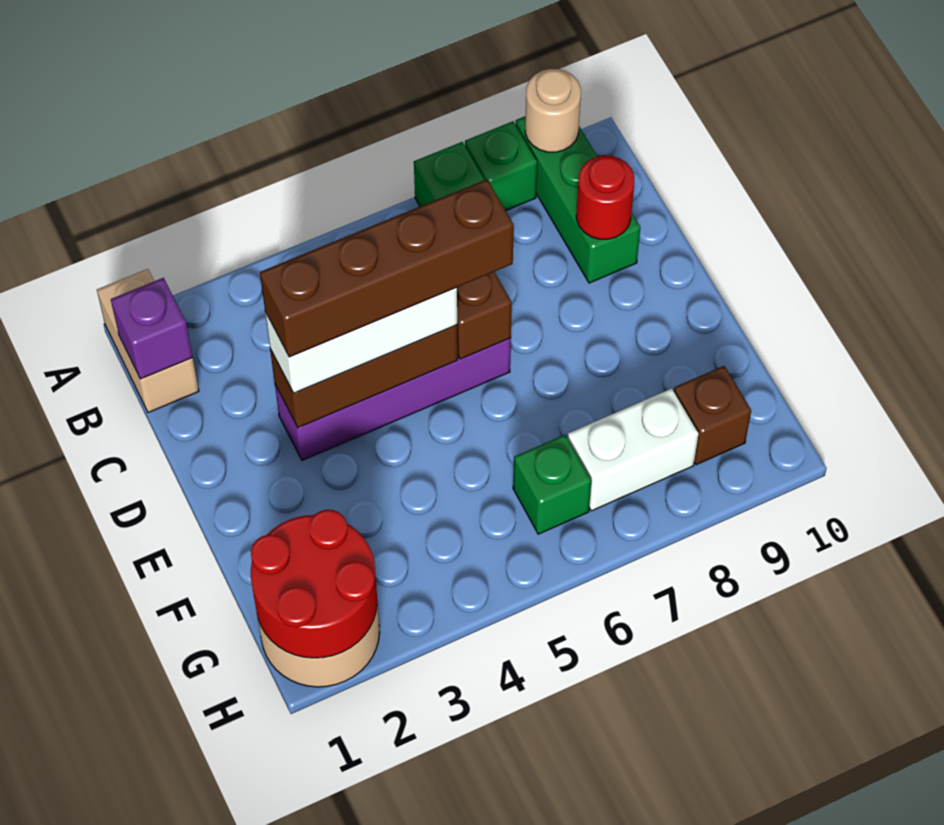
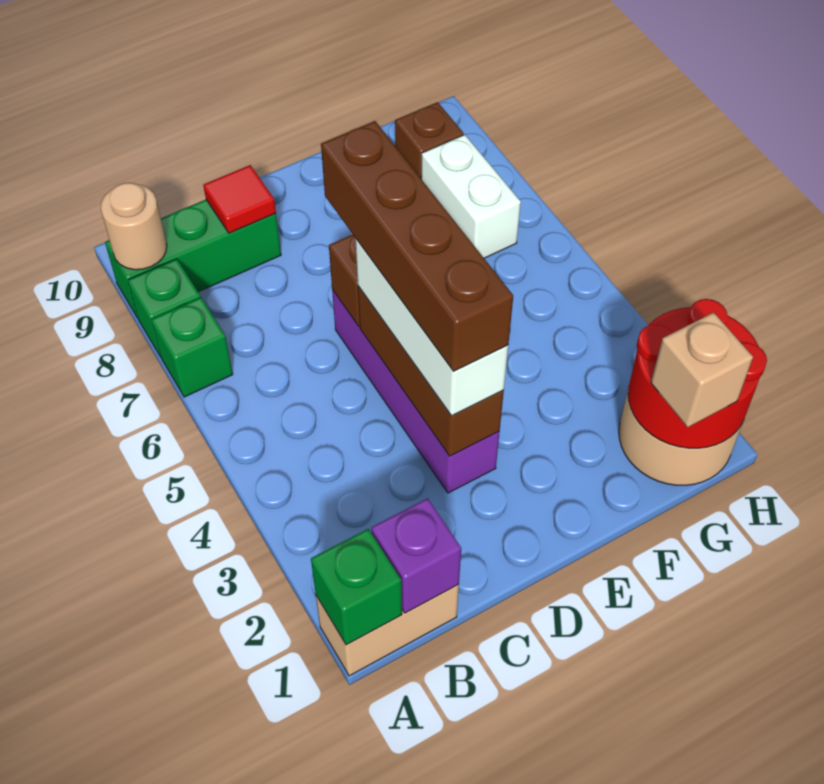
red round brick C9 level 2 -> red tile C9 level 2
none -> tan brick G1 level 3
green brick G6 level 1 -> green brick A1 level 2

